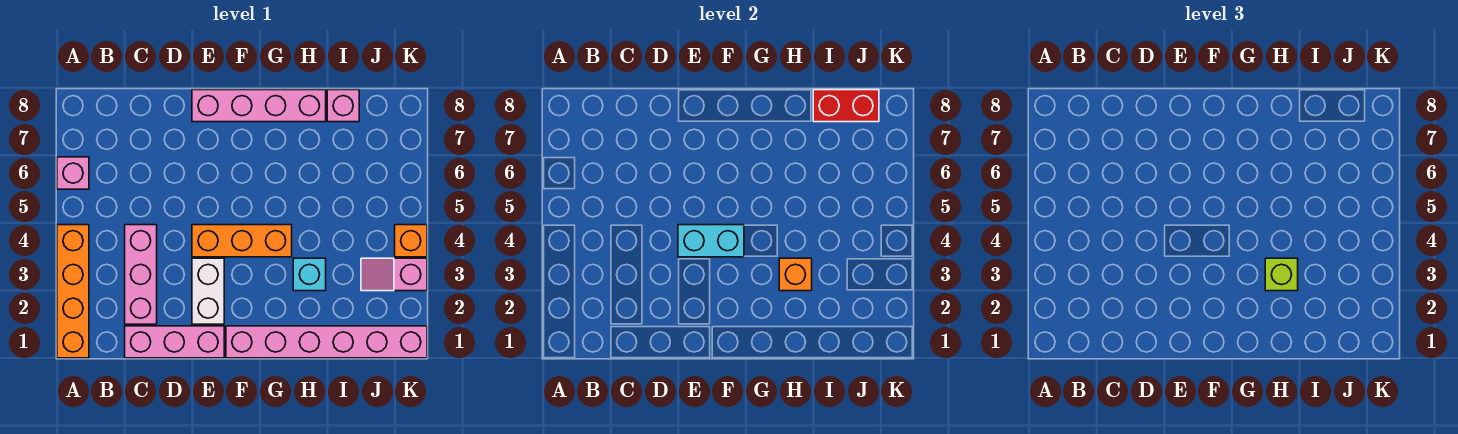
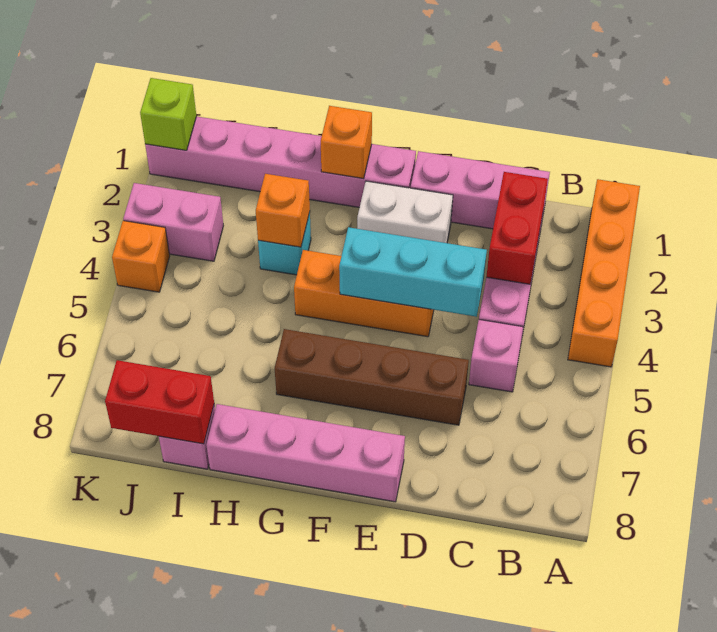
pink brick A6 level 1 -> pink brick C5 level 1
none -> red brick C2:C3 level 2
none -> brown brick D6:G6 level 1
white brick E2:E3 level 1 -> white brick E2:F2 level 1
cyan brick E4:F4 level 2 -> cyan brick D4:F4 level 2
none -> orange brick G1 level 2
lime brick H3 level 3 -> lime brick K1 level 2
pink slope J3:K3 level 1 top K -> pink brick J3:K3 level 1

